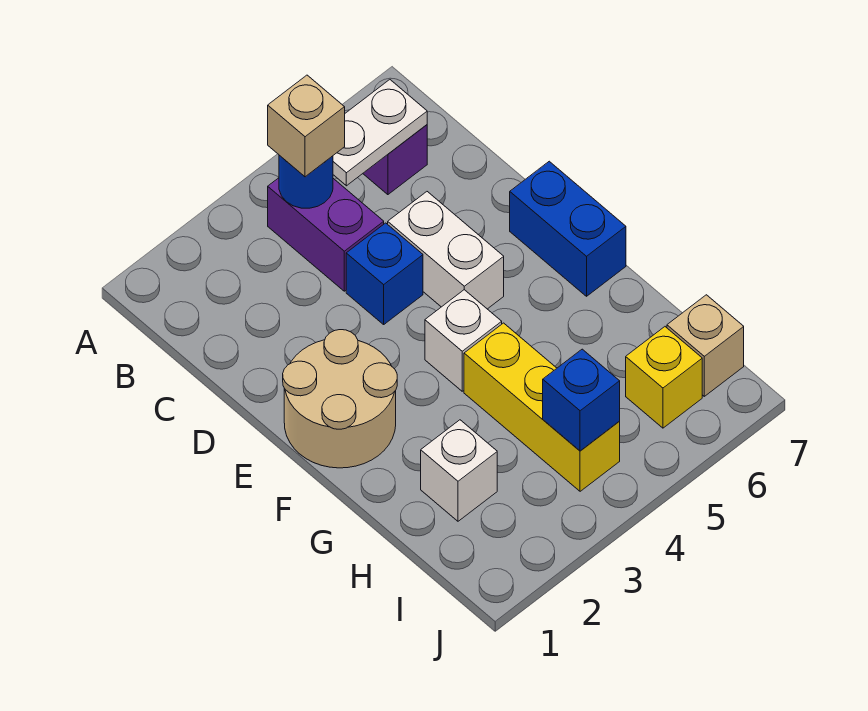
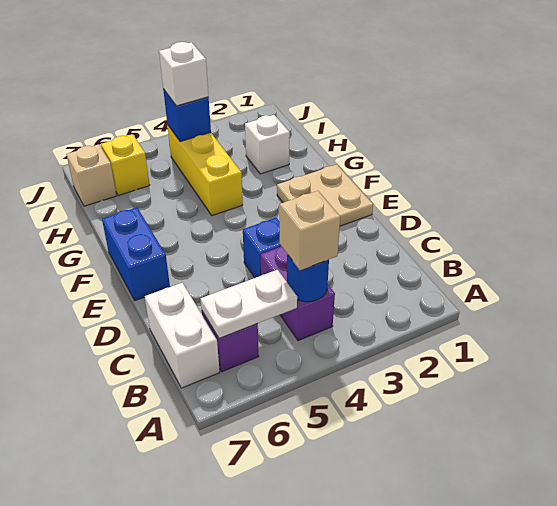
white brick D5:E5 level 1 -> white brick B7:C7 level 1
tan round brick E1:F2 level 1 -> tan plate E1:F2 level 1
white brick F4 level 1 -> white brick I4 level 3

